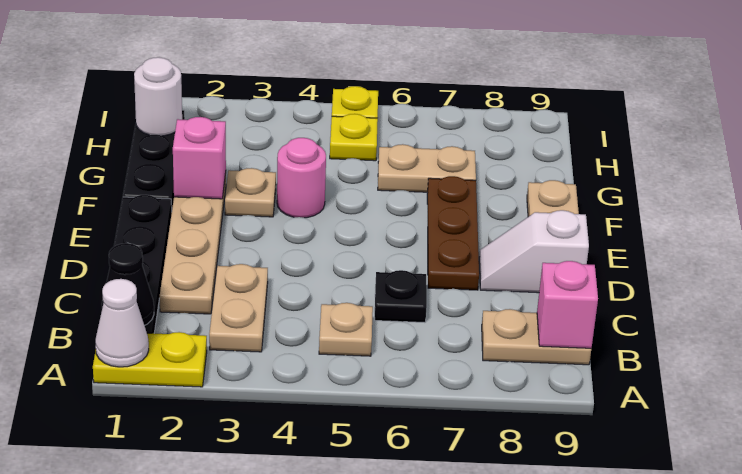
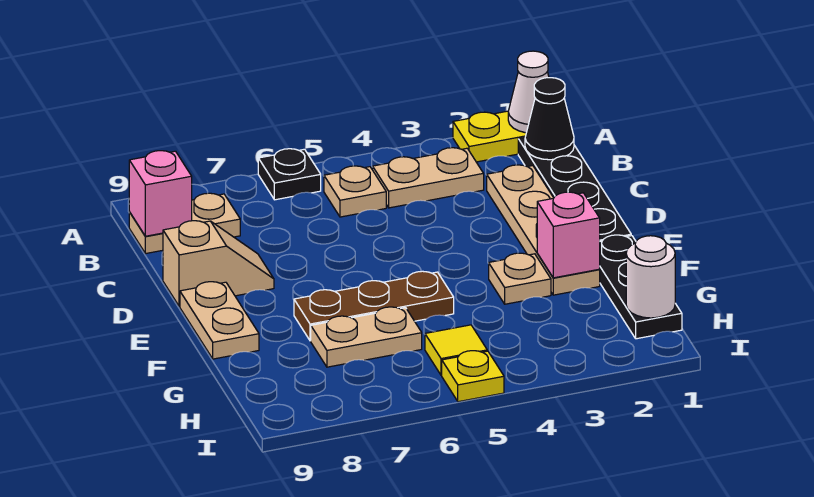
tan plate B3:C3 level 1 -> tan plate B3:B4 level 1
black plate C6 level 1 -> black plate A6 level 1
brown plate D7:F7 level 1 -> brown plate F5:F7 level 1
white slope D8:D9 level 1 top 9 -> tan slope D8:D9 level 1 top 9
pink round brick F4 level 1 -> none
yellow plate H5 level 1 -> yellow tile H5 level 1

